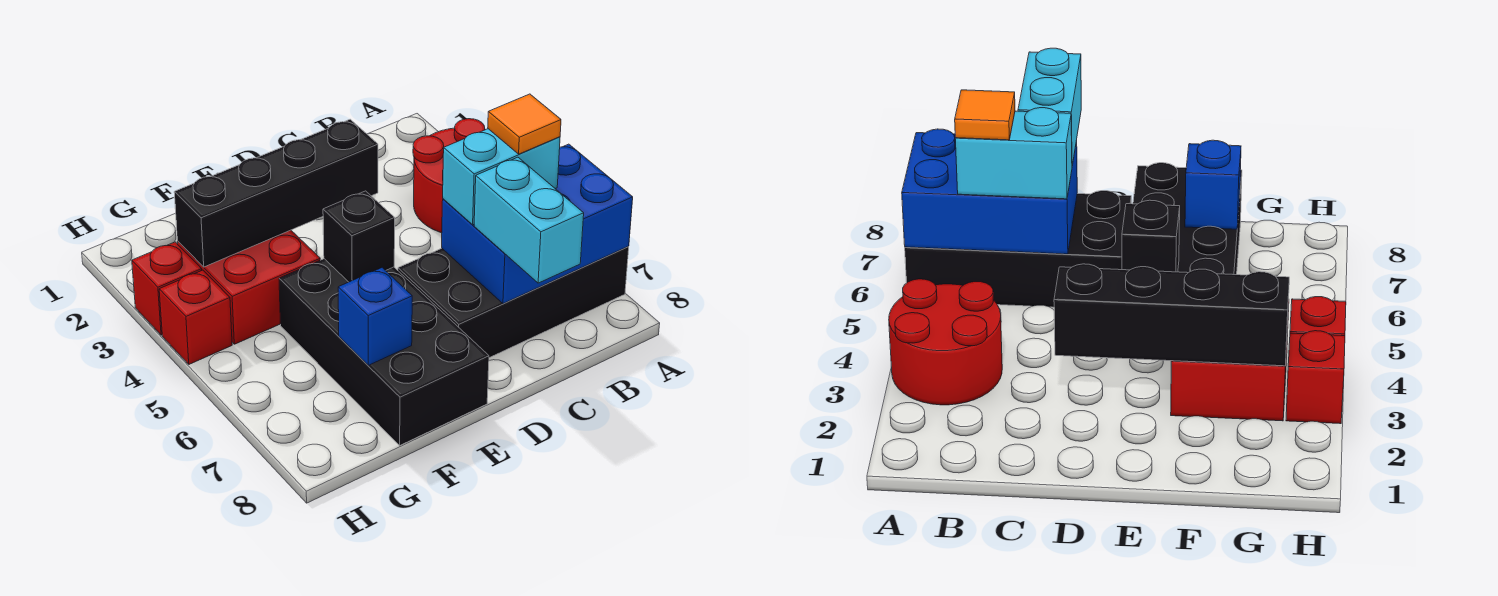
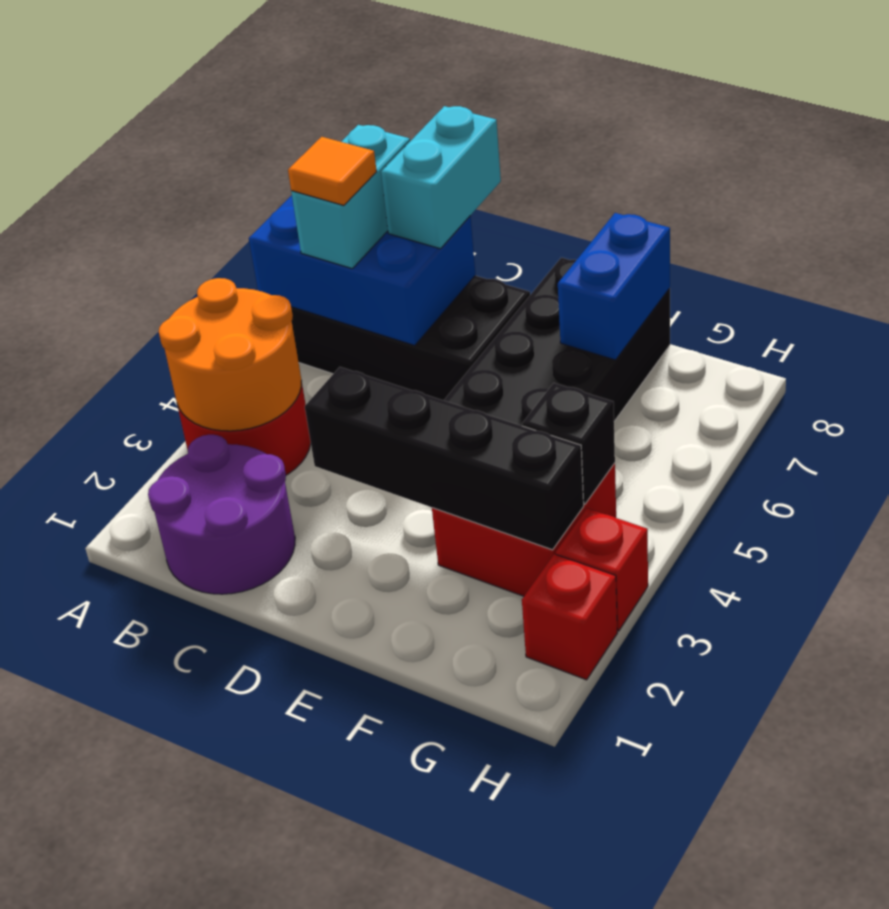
none -> orange round brick A3:B4 level 2
none -> purple round brick B1:C2 level 1
cyan brick B6:C6 level 3 -> cyan brick B6:B7 level 3
black brick E5 level 2 -> black brick G4 level 2
blue brick F7 level 2 -> blue brick F7:F8 level 2
red brick H4 level 1 -> red brick H2 level 1

